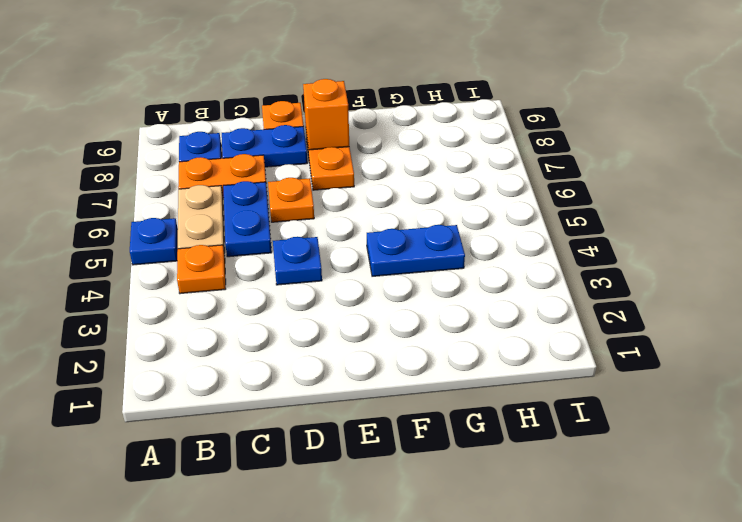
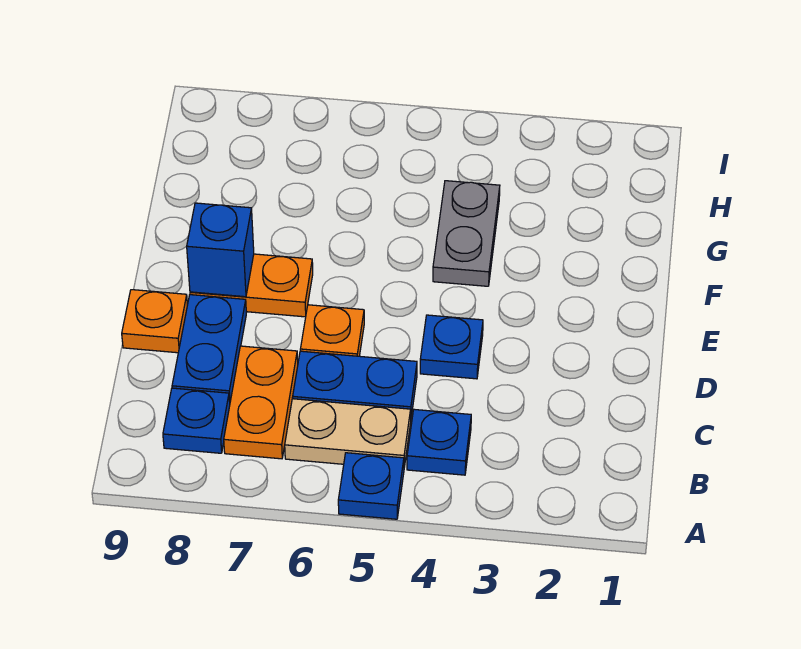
orange plate B4 level 1 -> blue plate B4 level 1
orange brick E8 level 2 -> blue brick E8 level 2
blue plate F4:G4 level 1 -> grey plate F4:G4 level 1

